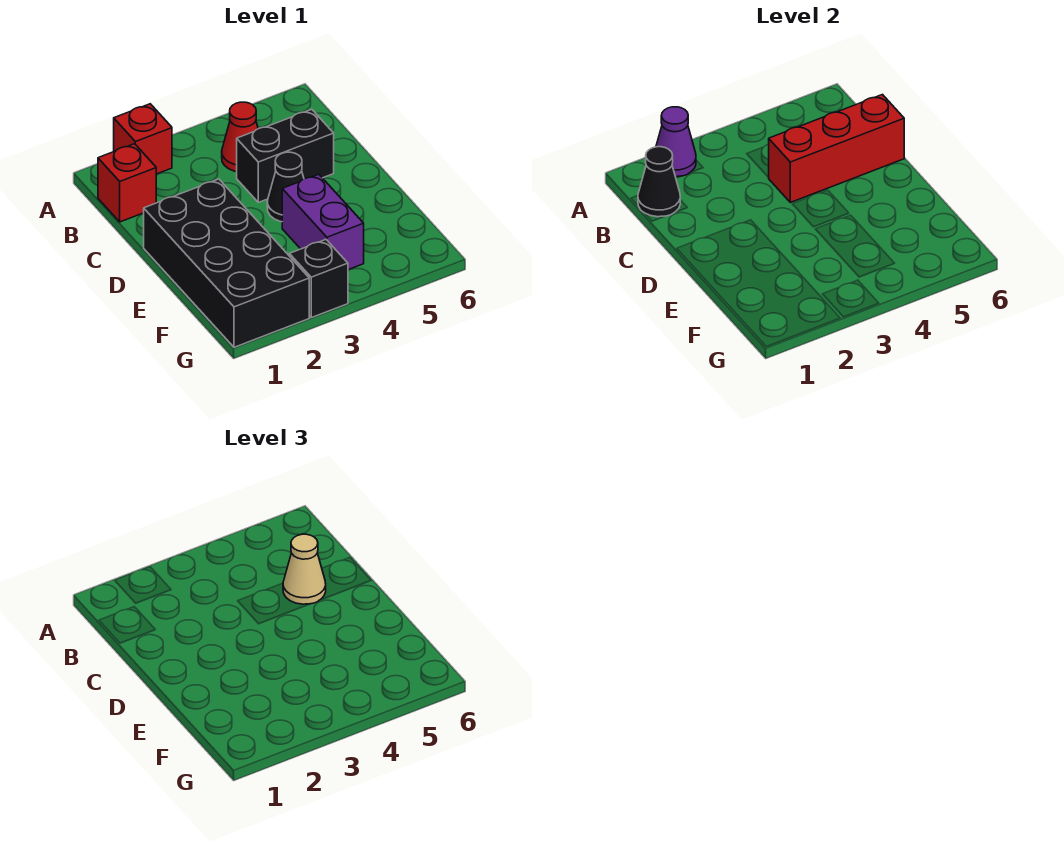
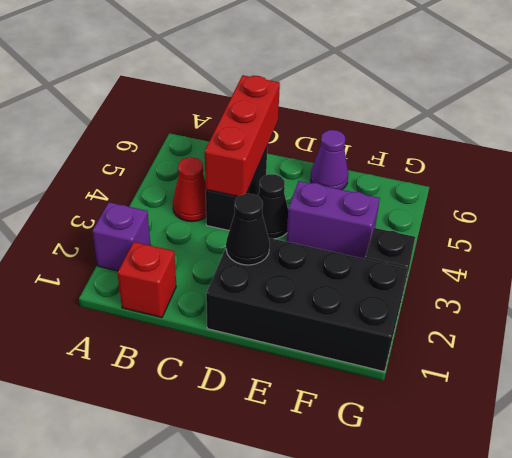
red brick A2 level 1 -> purple brick A2 level 1
purple cone A2 level 2 -> purple cone E6 level 1
black cone B1 level 2 -> black cone D2 level 2
tan cone C5 level 3 -> none

